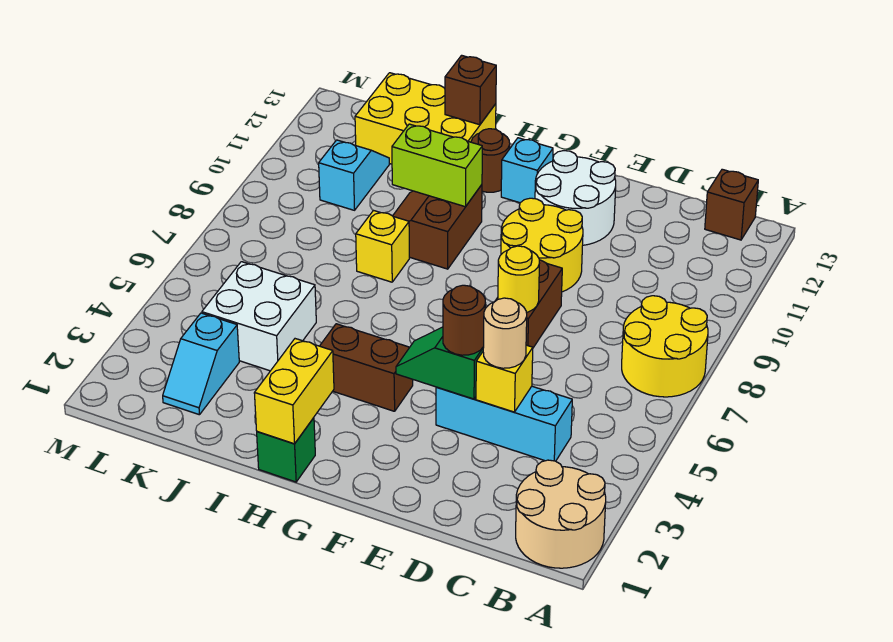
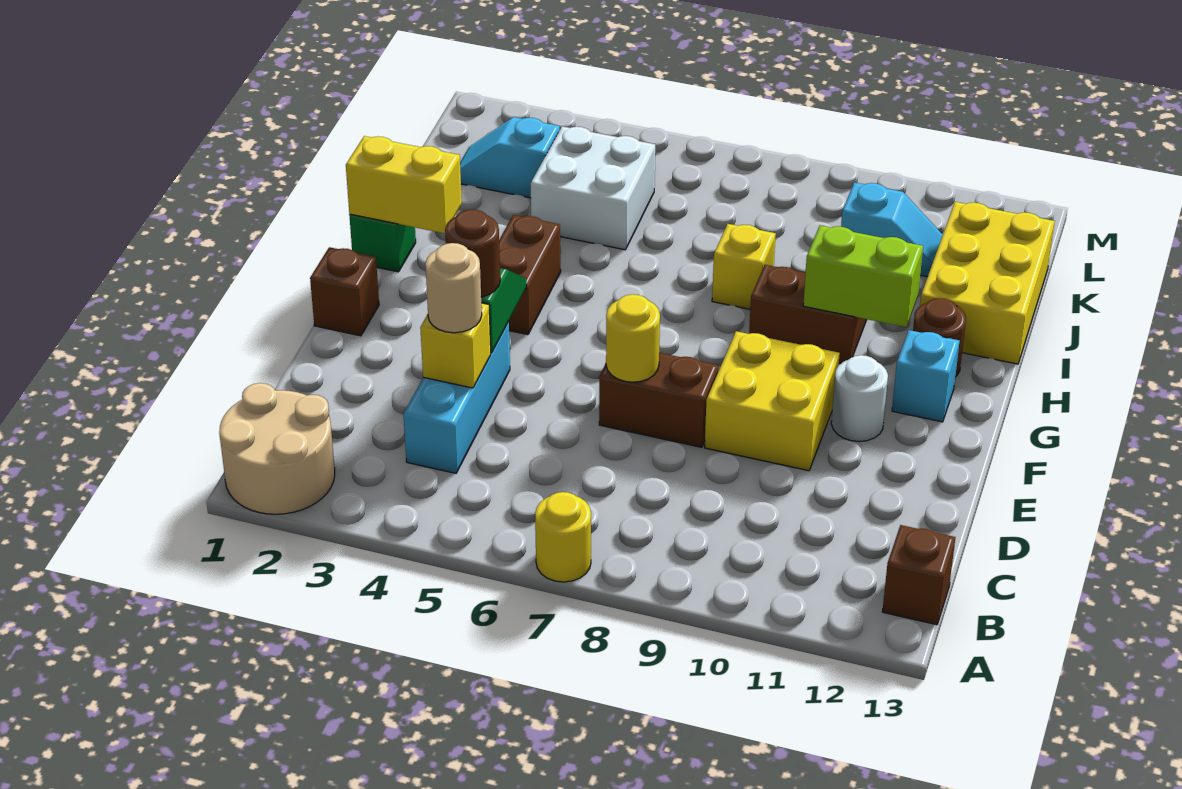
yellow round brick A7:B8 level 1 -> yellow round brick A7 level 1
yellow round brick E9:F10 level 1 -> yellow brick E9:F10 level 1
white round brick E11:F12 level 1 -> white round brick F11 level 1
lime brick H10:I10 level 2 -> lime brick H10:H11 level 2
brown brick I13 level 2 -> brown brick F1 level 1

